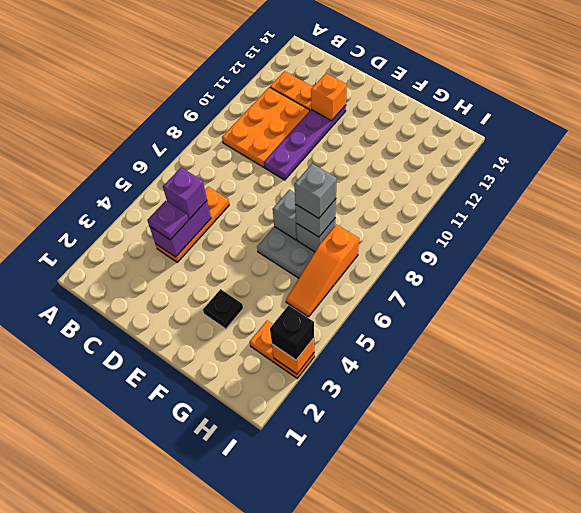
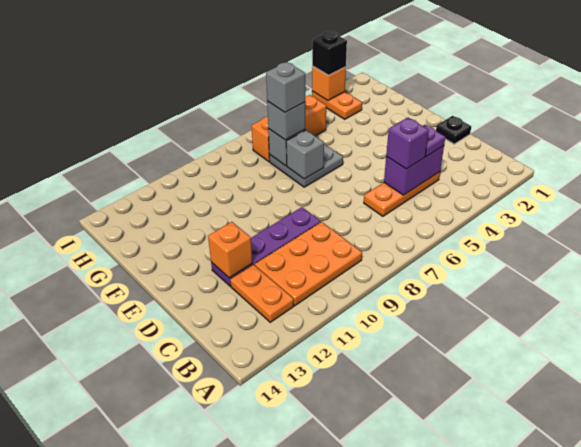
black plate F3 level 1 -> black plate D1 level 1
orange slope H5:H7 level 1 top 7 -> orange brick H5:H7 level 1

